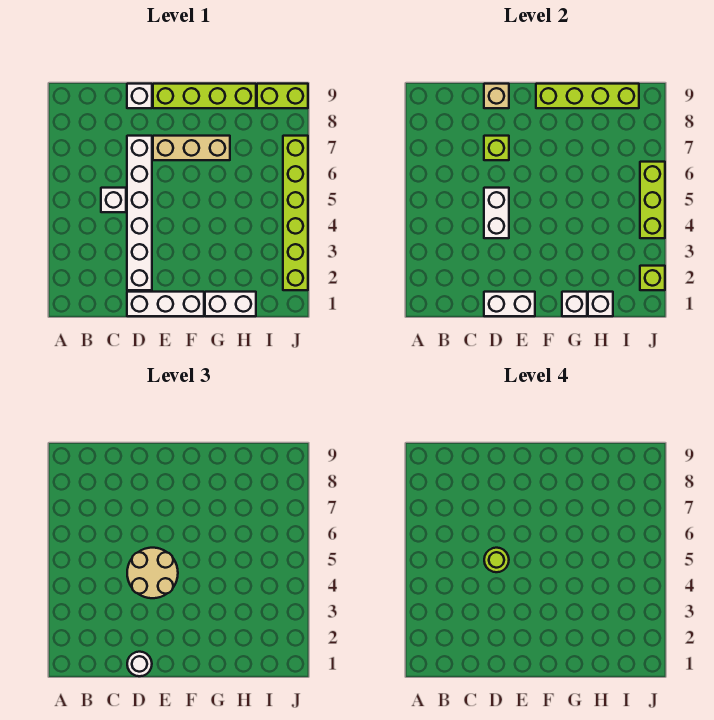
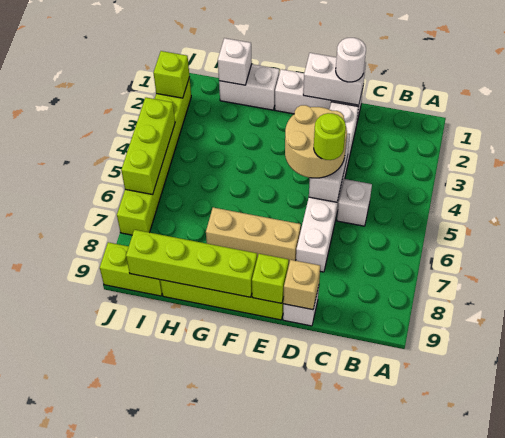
lime brick D7 level 2 -> lime brick E9 level 2
white brick G1 level 2 -> none

